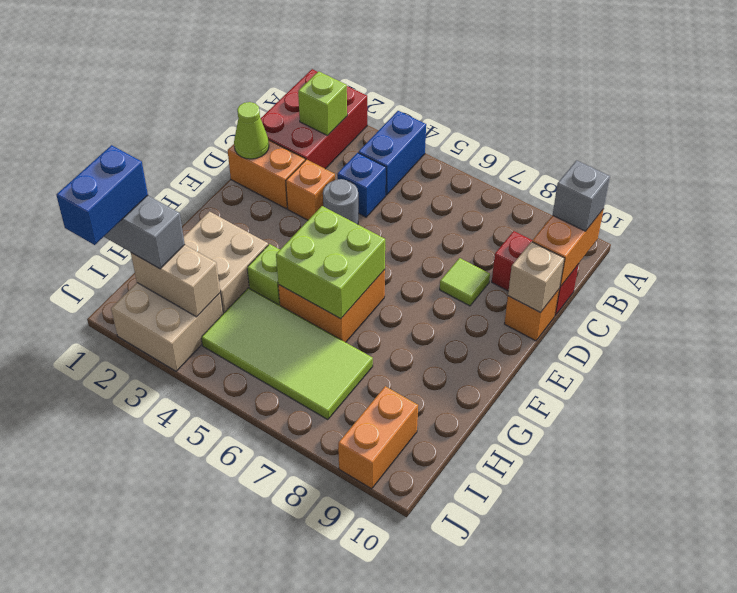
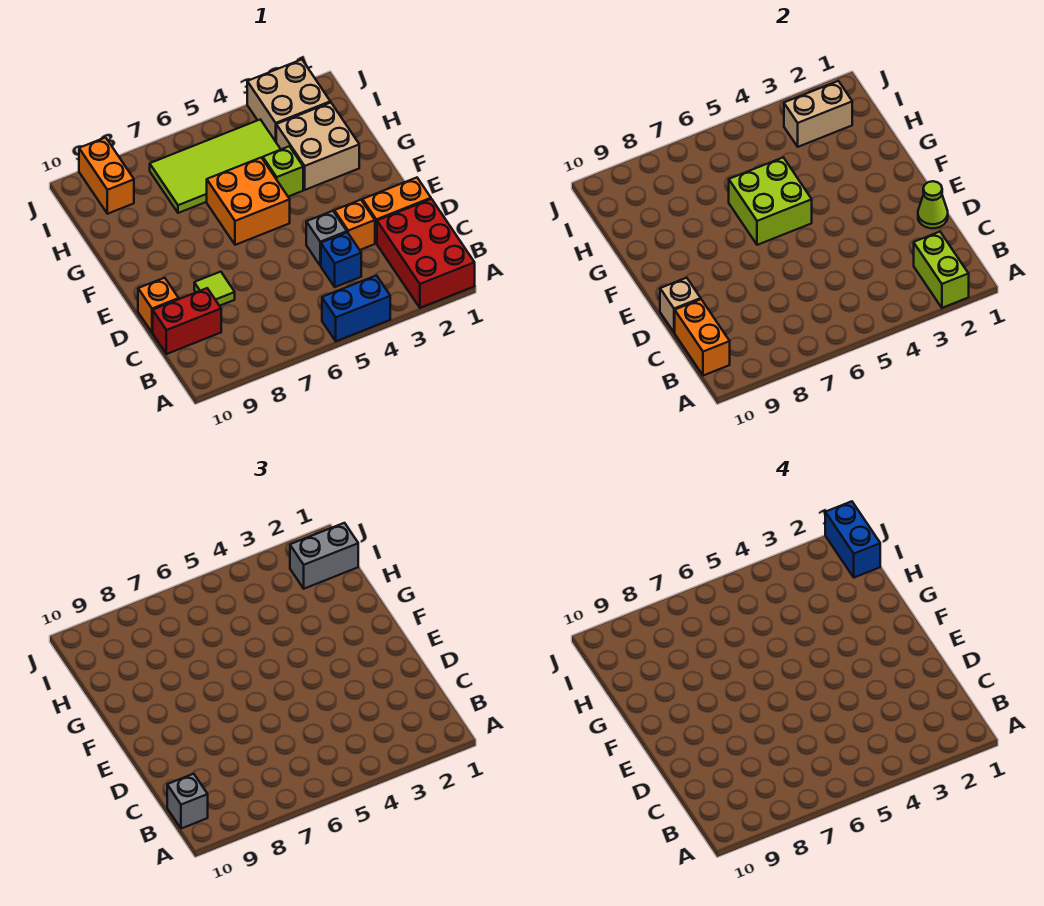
blue brick A4:B4 level 1 -> blue brick A4:A5 level 1
lime brick B2 level 2 -> lime brick A2:B2 level 2
grey round brick D4 level 1 -> grey brick D4 level 1

